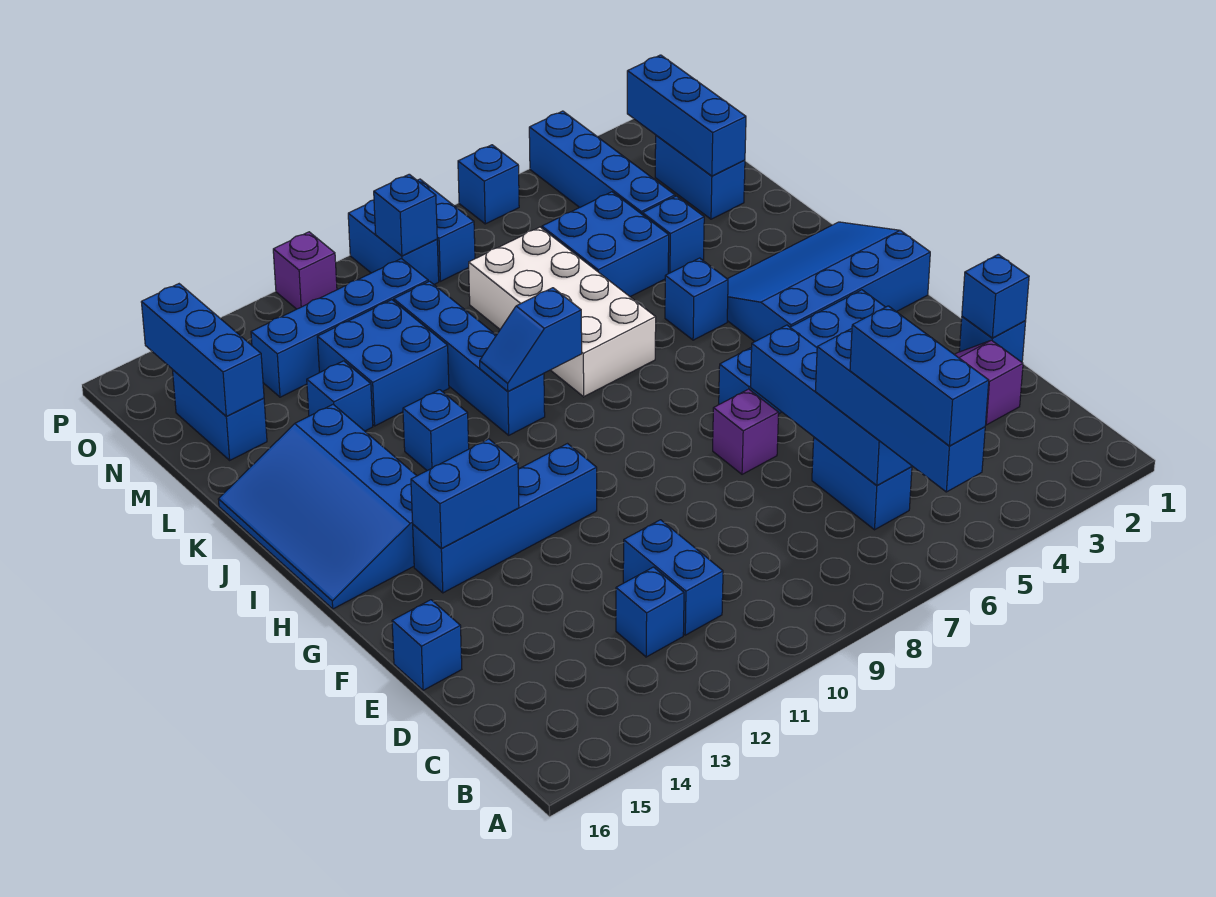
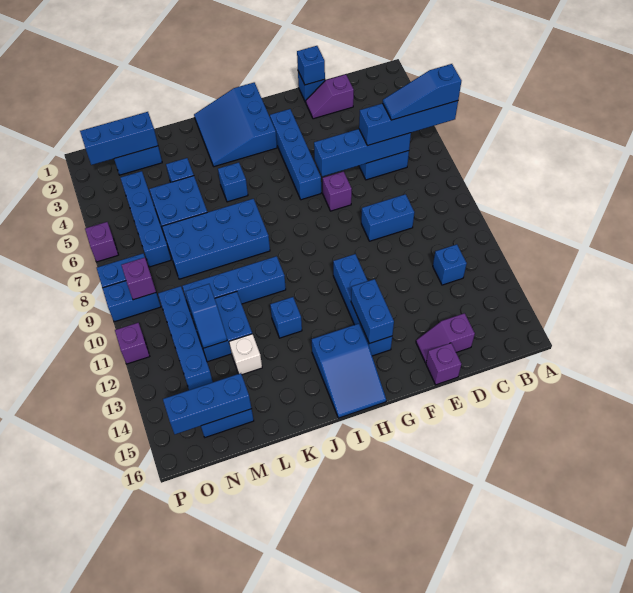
blue brick A6:C6 level 4 -> blue slope A6:C6 level 4 top A
blue brick C11:D11 level 1 -> blue brick D9:E9 level 1
none -> purple slope D15:E15 level 1 top D
blue brick E16 level 1 -> purple brick E16 level 1
blue slope H1:J4 level 1 top H -> blue slope H1:J3 level 1 top H
blue slope H14:K16 level 1 top 14 -> blue slope H14:I16 level 1 top 14
white brick J7:M8 level 1 -> blue brick J7:M8 level 1
blue slope J9:J10 level 2 top 9 -> blue slope M11:M12 level 2 top 11
blue brick L13 level 1 -> white brick L13 level 1
blue brick M4:P4 level 1 -> blue brick N4:N7 level 1
blue brick O9 level 2 -> purple brick O9 level 2
blue brick P6 level 1 -> purple brick P6 level 1

